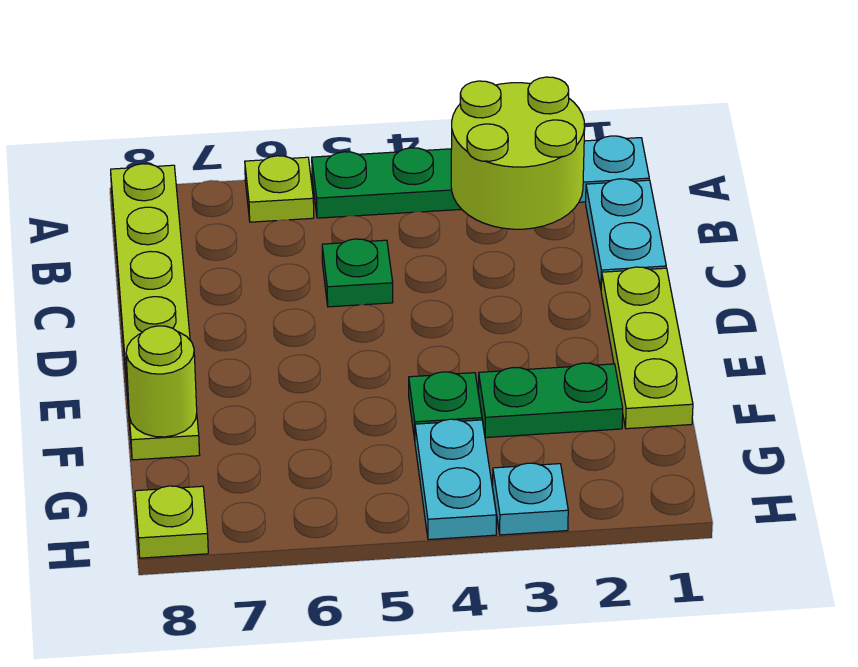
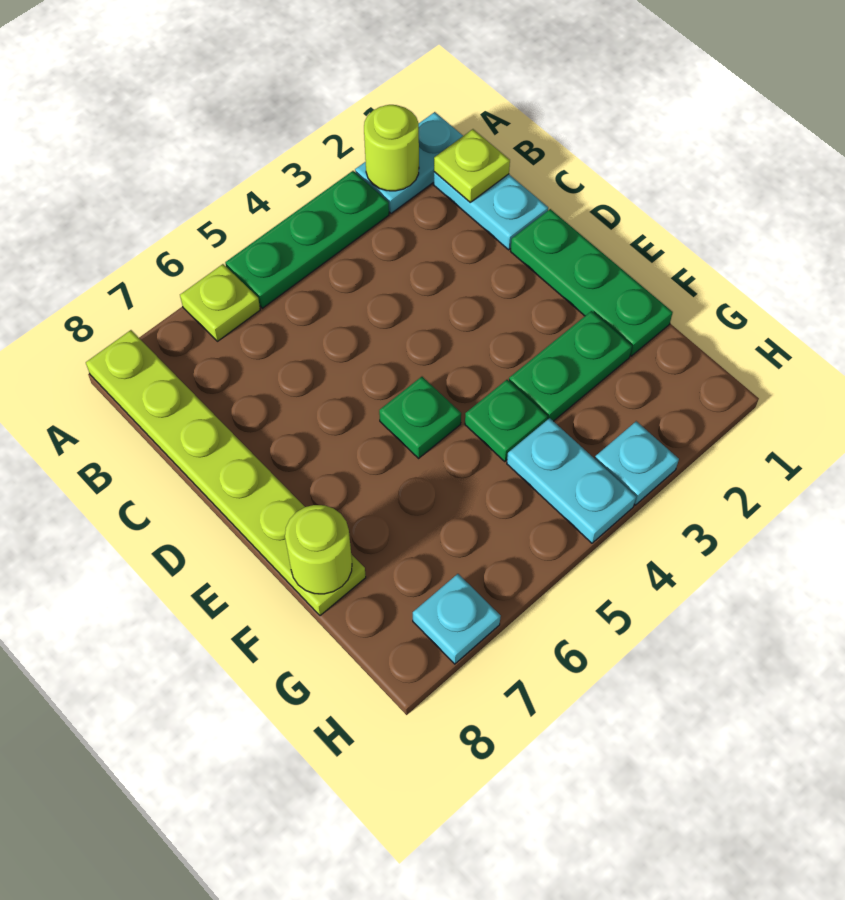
lime round brick A2:B3 level 2 -> lime round brick A2 level 2
green plate C5 level 1 -> green plate E5 level 1
lime plate D1:F1 level 1 -> green plate D1:F1 level 1
none -> cyan plate H7 level 1
lime plate H8 level 1 -> lime plate B1 level 2

